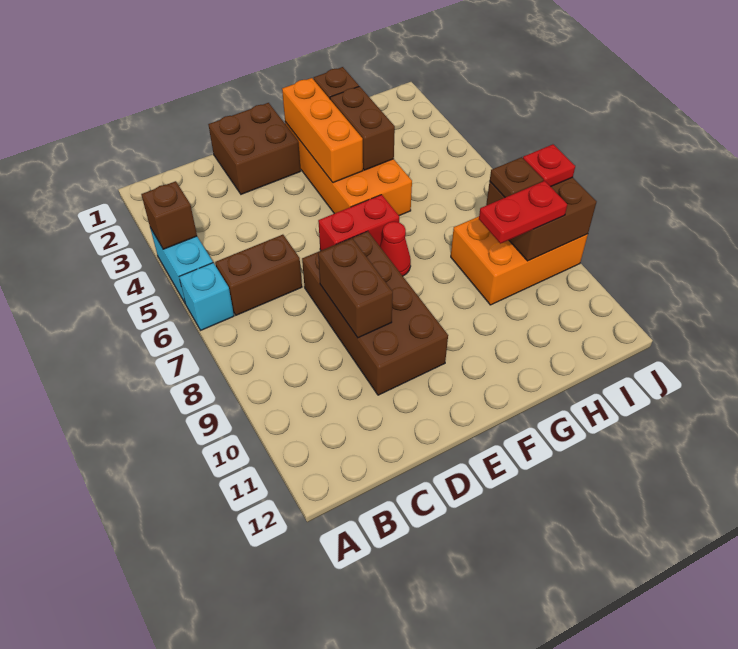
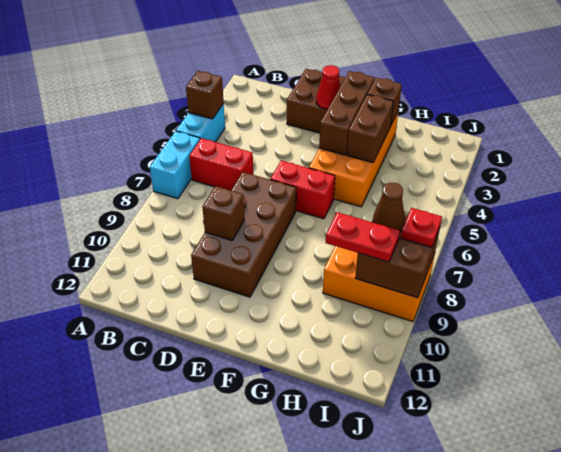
cyan brick A6 level 1 -> cyan brick A6:A7 level 1
brown brick B6:C6 level 1 -> red brick B6:C6 level 1
brown brick D8:D9 level 2 -> brown brick D9 level 2
orange brick F2:F4 level 2 -> brown brick F2:F4 level 2
red cone F7 level 1 -> red cone E2 level 2
brown plate I8 level 3 -> brown cone I8 level 3

